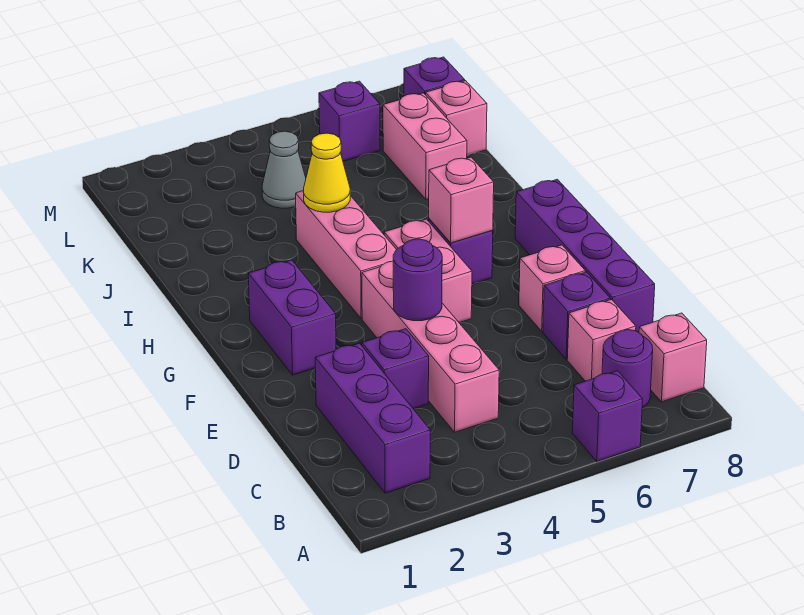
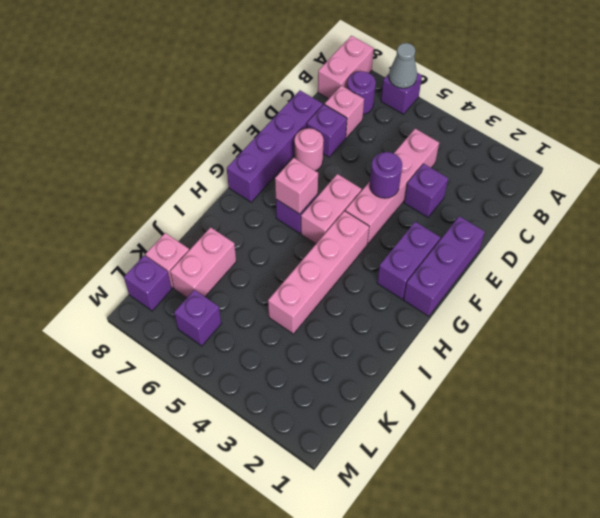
purple brick B2:D2 level 1 -> purple brick E1:G1 level 1
pink brick B8 level 1 -> pink brick A8:B8 level 1
pink brick E7 level 1 -> pink round brick E7 level 1
pink brick G4:I4 level 1 -> pink brick G4:J4 level 1
yellow cone I4 level 2 -> none
grey cone K4 level 1 -> grey cone A6 level 2

